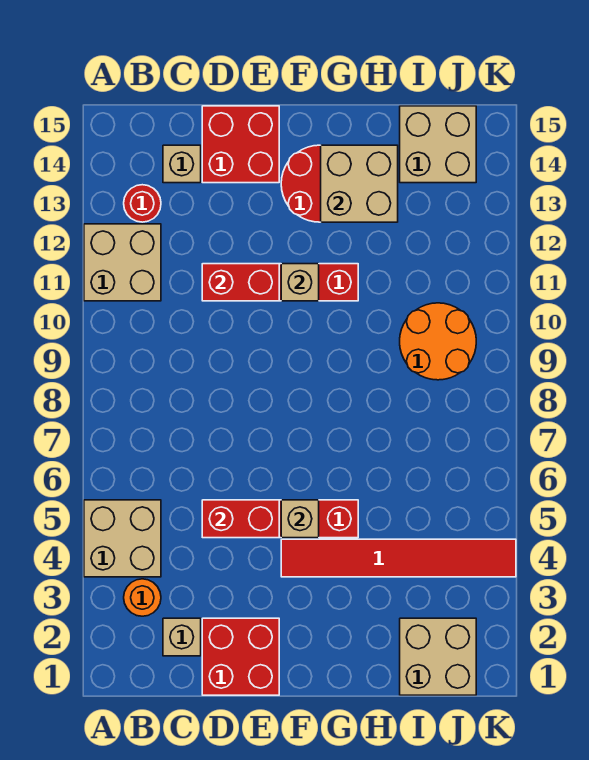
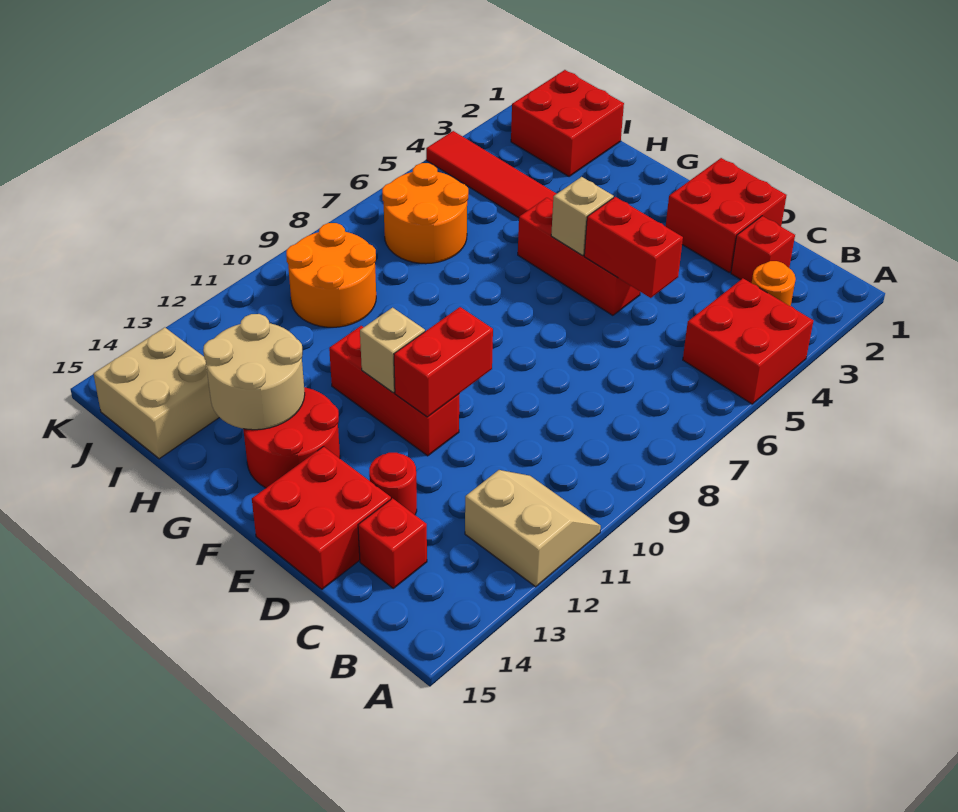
tan brick A4:B5 level 1 -> red brick A4:B5 level 1
tan brick A11:B12 level 1 -> tan slope A11:B12 level 1 top 12
red round brick B13 level 1 -> red round brick D13 level 1
tan brick C2 level 1 -> red brick C2 level 1
tan brick C14 level 1 -> red brick C14 level 1
red brick D11:E11 level 2 -> red brick E10:E11 level 2
tan brick G13:H14 level 2 -> tan round brick G13:H14 level 2
tan brick I1:J2 level 1 -> red brick I1:J2 level 1
none -> orange round brick I6:J7 level 1

